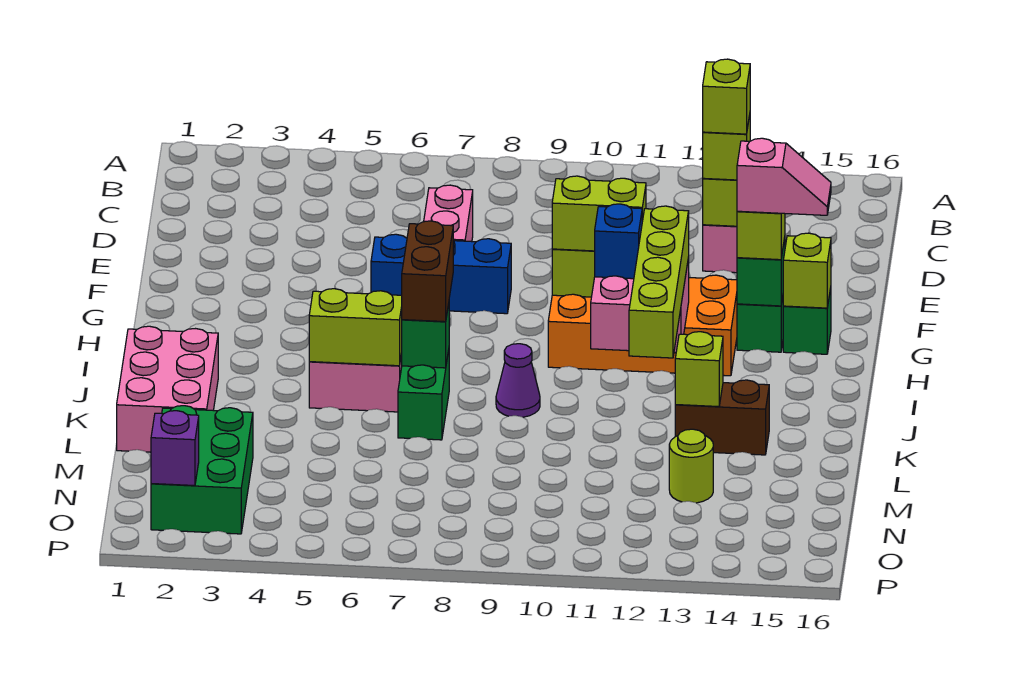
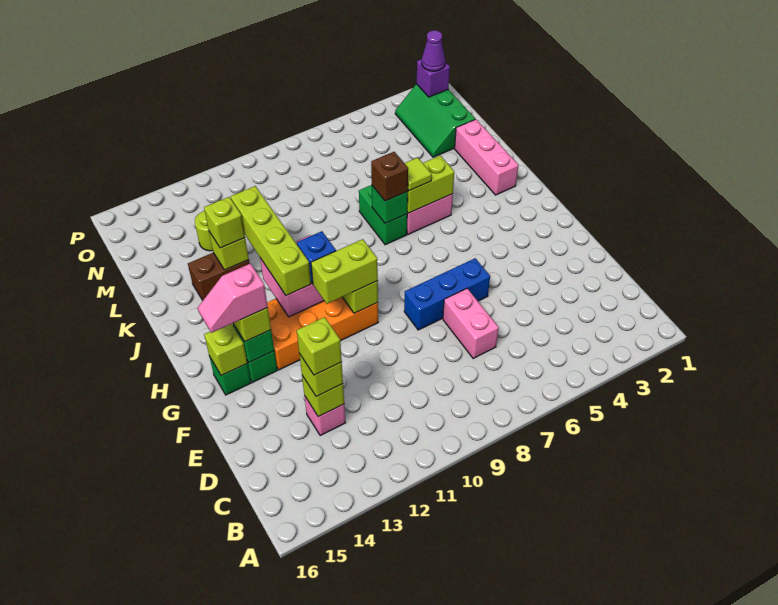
brown brick I7:J7 level 3 -> brown brick J7 level 3
pink brick J1:L2 level 1 -> pink brick J2:L2 level 1
none -> lime tile J6 level 3
purple cone J9 level 1 -> purple cone O2 level 3
none -> lime brick K13 level 3
green brick M2:O3 level 1 -> green slope M2:O3 level 1 top 2

